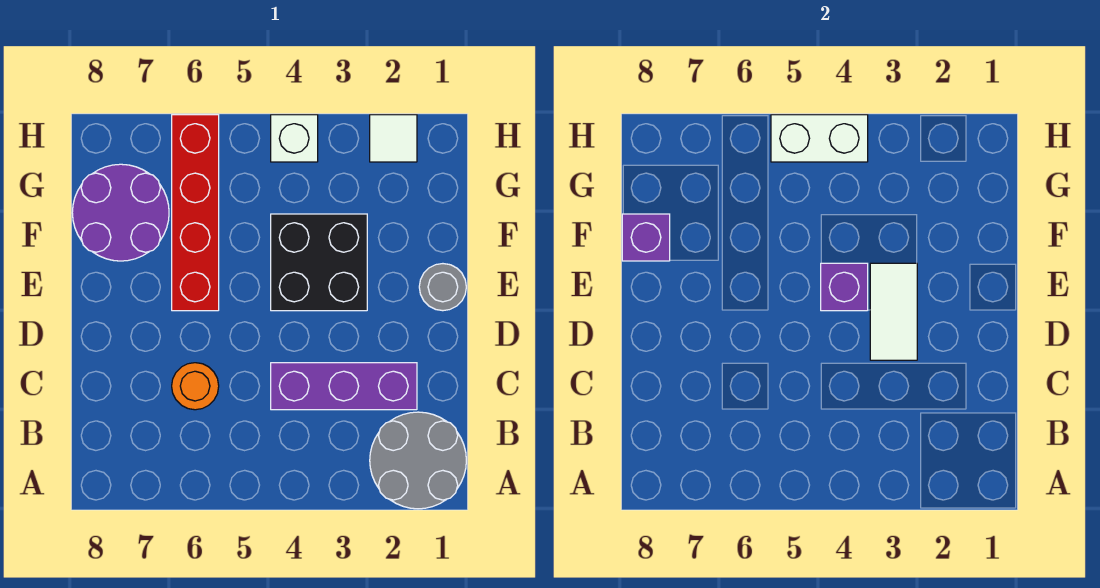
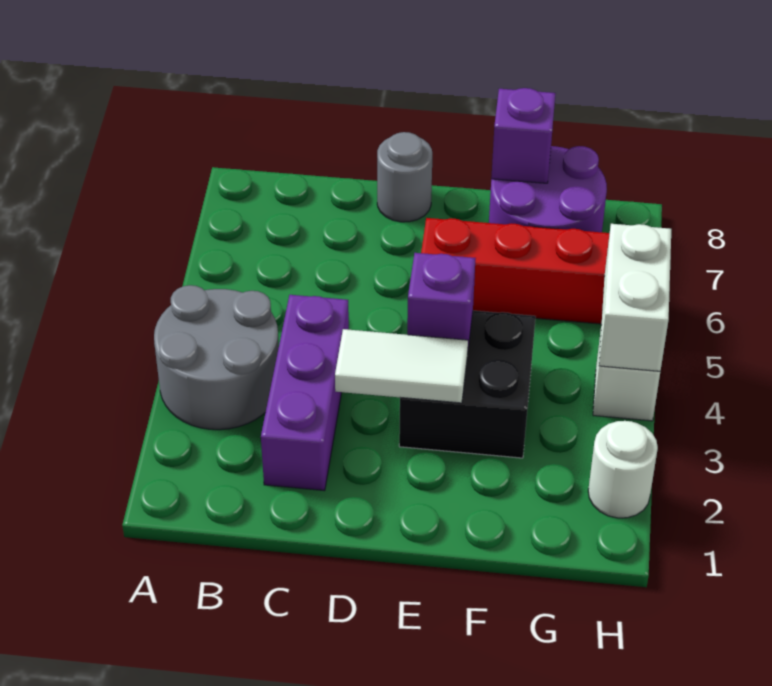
grey round brick A1:B2 level 1 -> grey round brick A3:B4 level 1
orange round brick C6 level 1 -> none
grey round brick E1 level 1 -> grey round brick D8 level 1
white tile H2 level 1 -> white round brick H2 level 1

